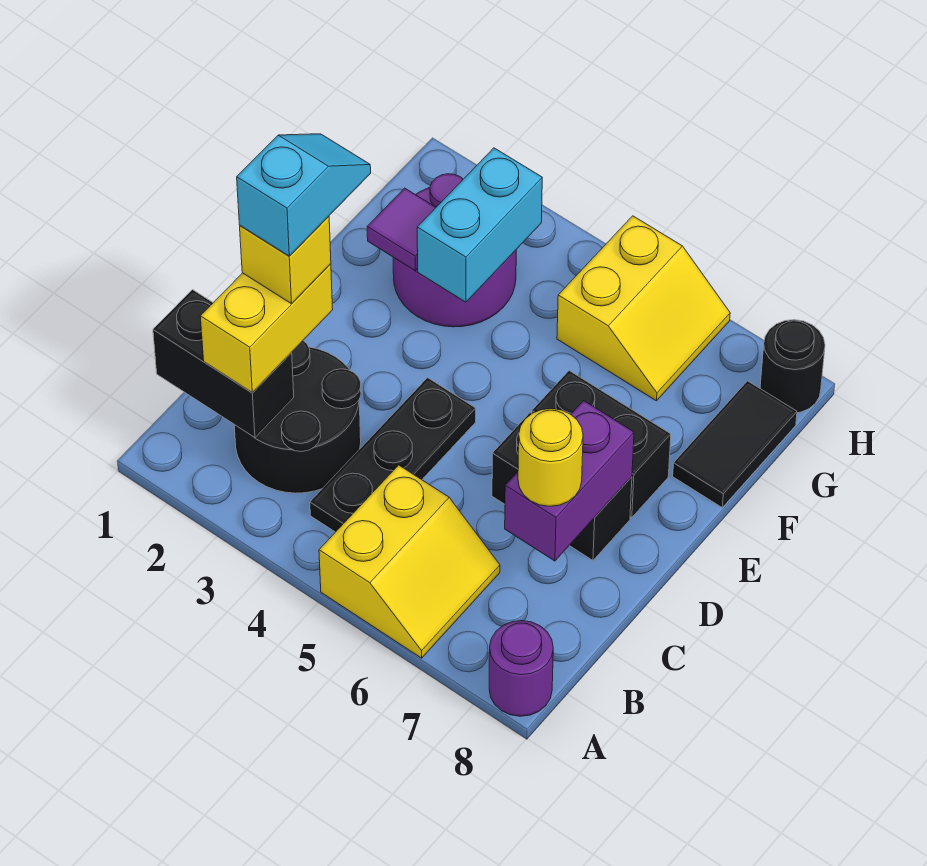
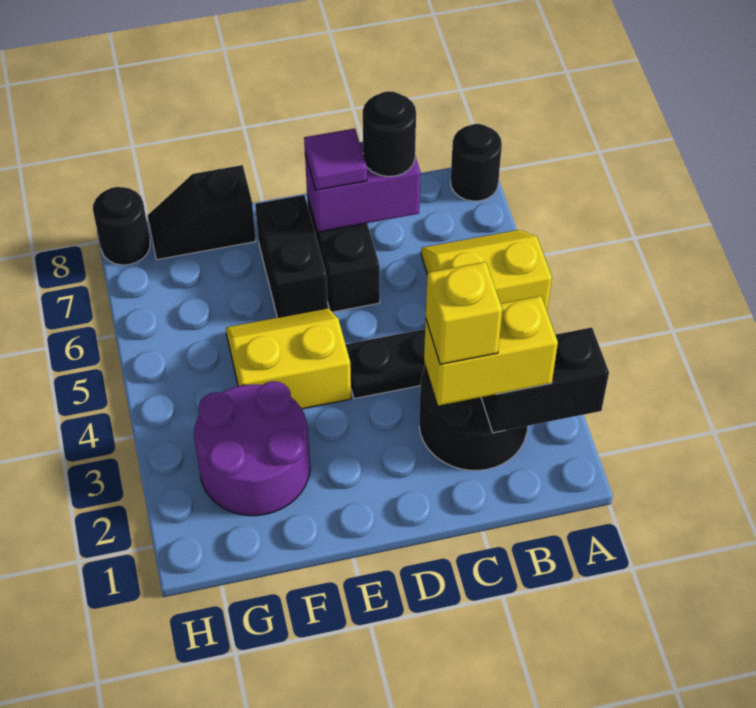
purple round brick A8 level 1 -> black round brick A8 level 1
black brick B1:B2 level 2 -> black brick A2:B2 level 2
cyan slope C2:D2 level 5 top C -> none
yellow round brick C7 level 3 -> black round brick C7 level 3
purple tile F2 level 2 -> purple tile D7 level 3
cyan brick F3:G3 level 2 -> none
black tile F8:G8 level 1 -> black slope F8:G8 level 1 top F
yellow slope G5:H6 level 1 top 5 -> yellow slope E4:F5 level 1 top 4

